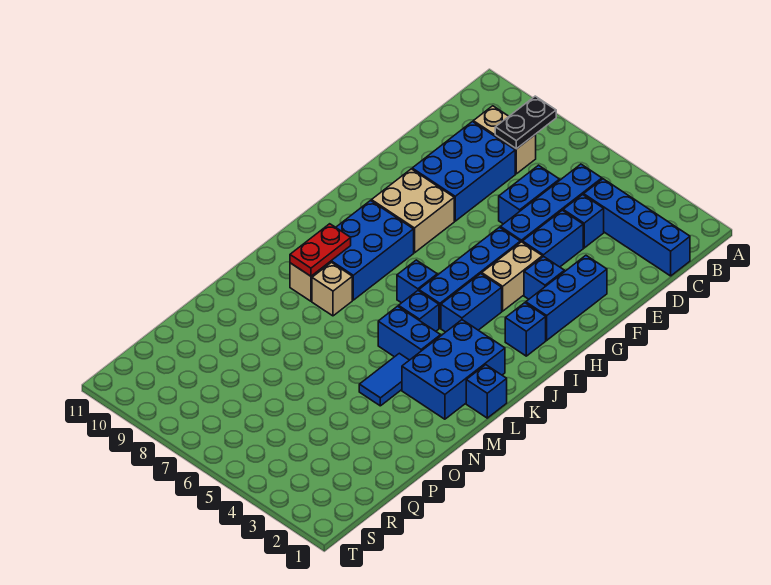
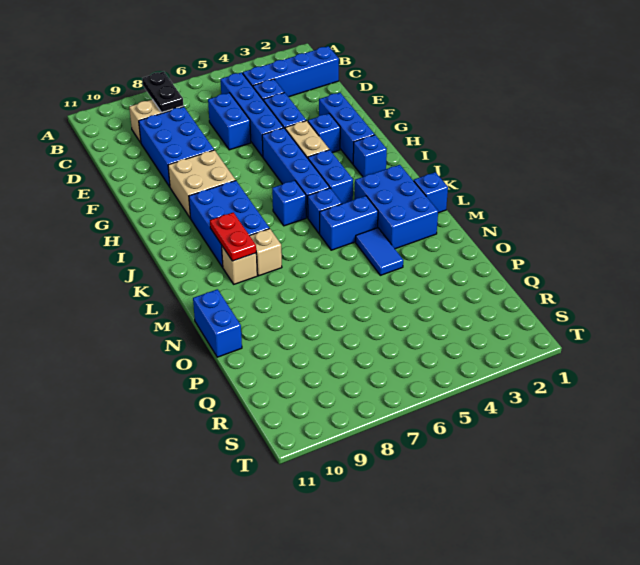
none -> blue brick N11:O11 level 1

